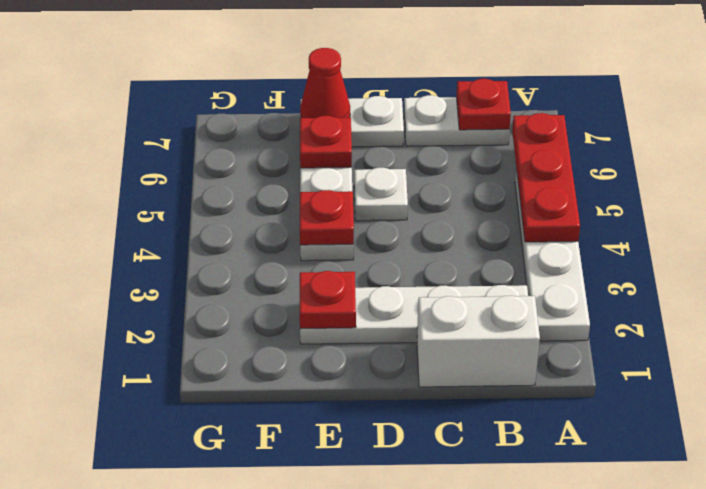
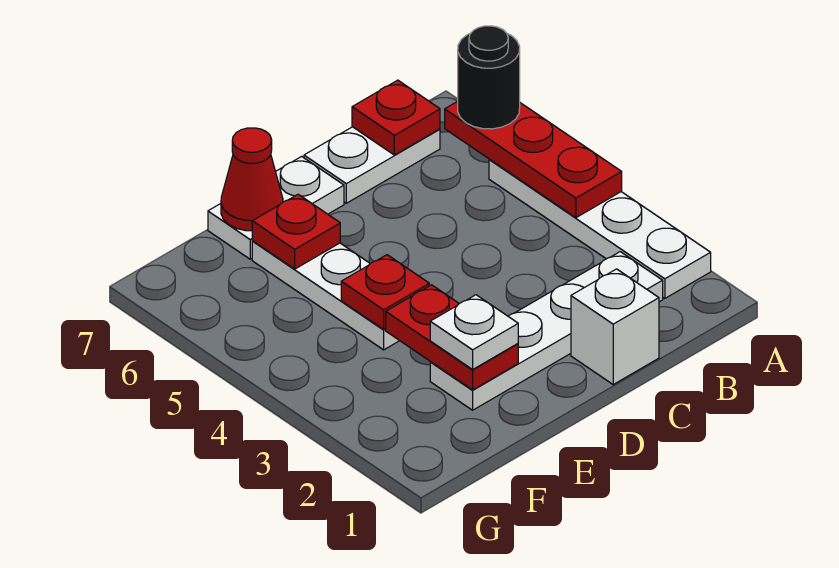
none -> black round brick A6 level 3
white brick B1:C1 level 1 -> white brick C1 level 1
white plate D5 level 1 -> white plate E2 level 3
red plate E2 level 2 -> red plate E2:E3 level 2

